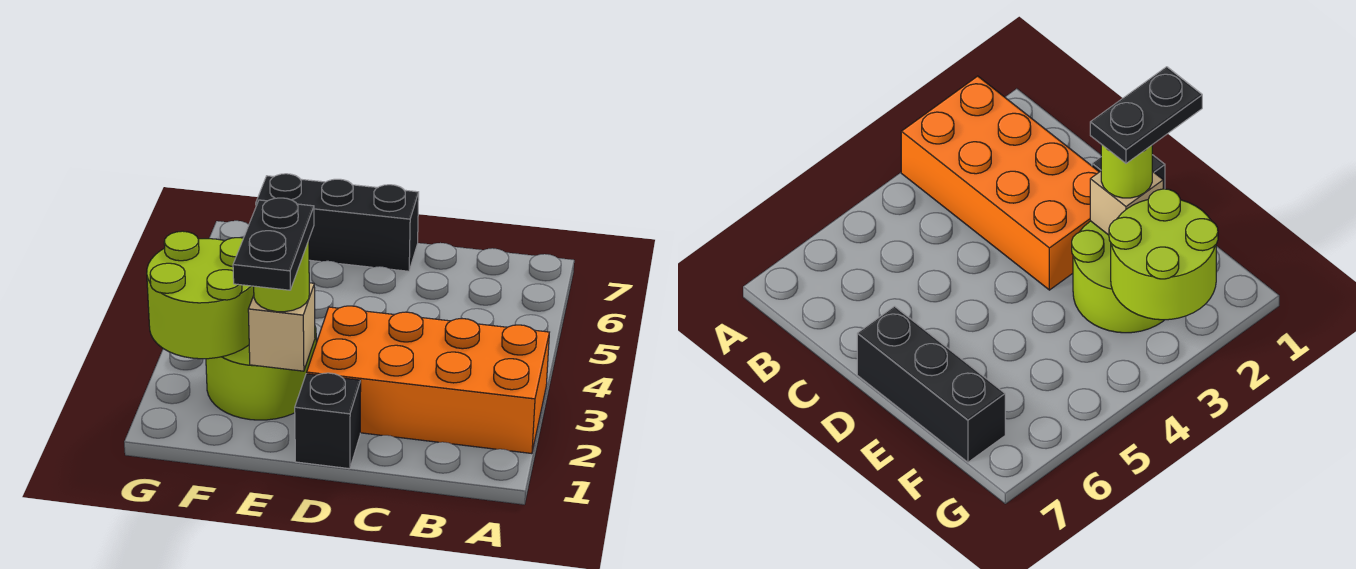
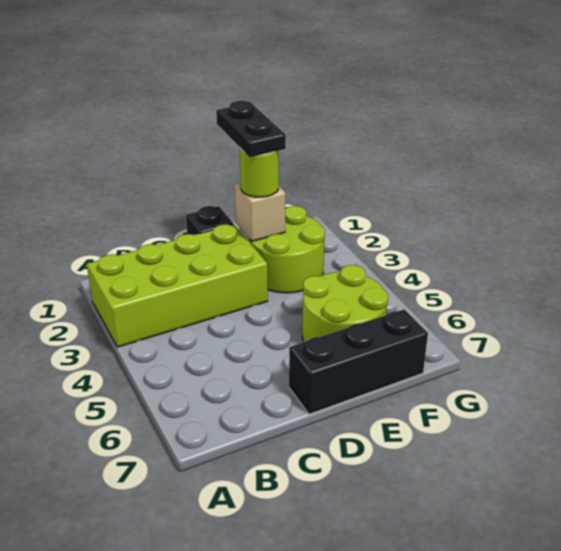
orange brick A2:D3 level 1 -> lime brick A2:D3 level 1
lime round brick F2:G3 level 2 -> lime round brick E5:F6 level 1

